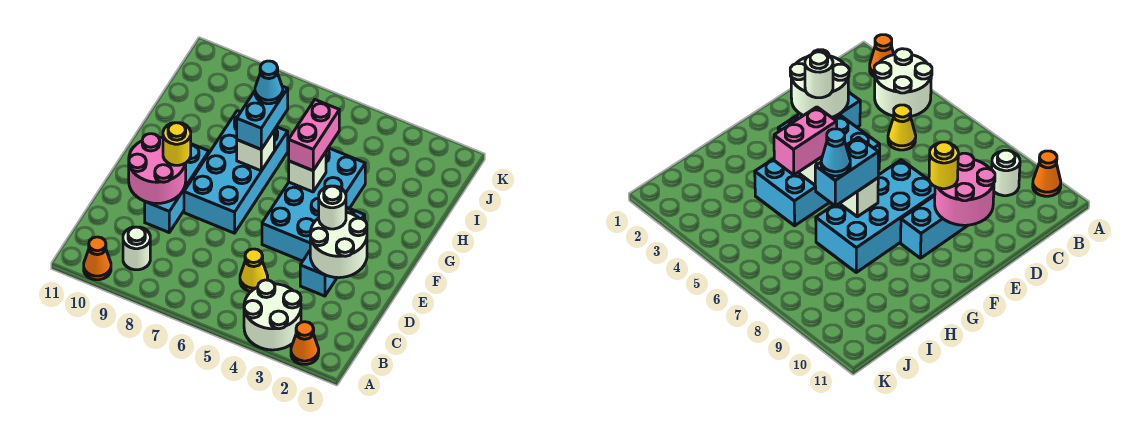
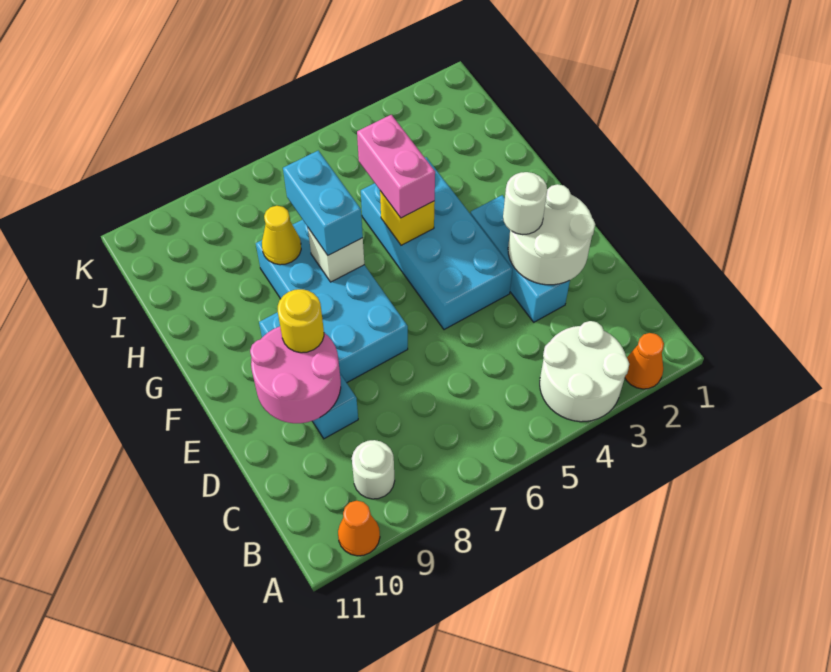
yellow cone C5 level 1 -> yellow cone H8 level 2
white brick G5 level 2 -> yellow brick G5 level 2
cyan cone H7 level 4 -> none

